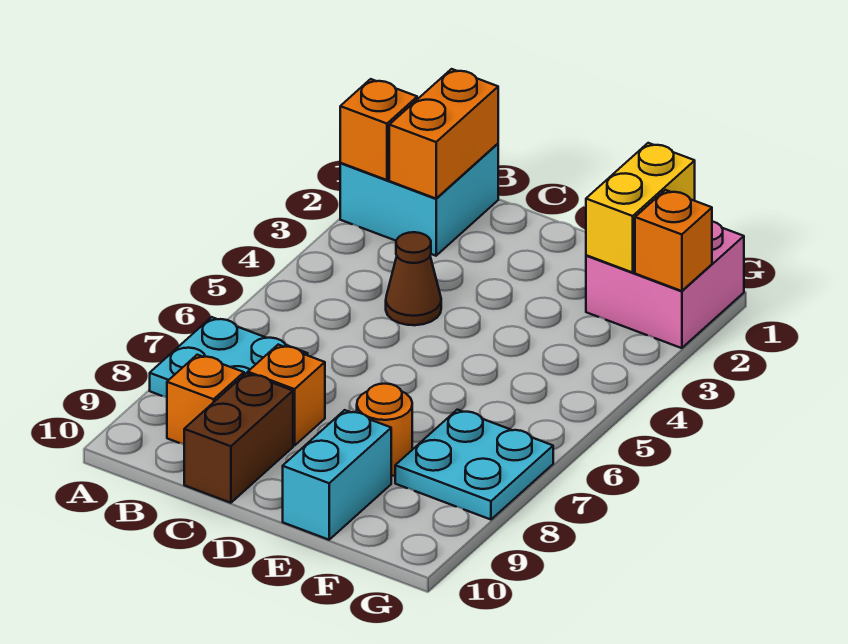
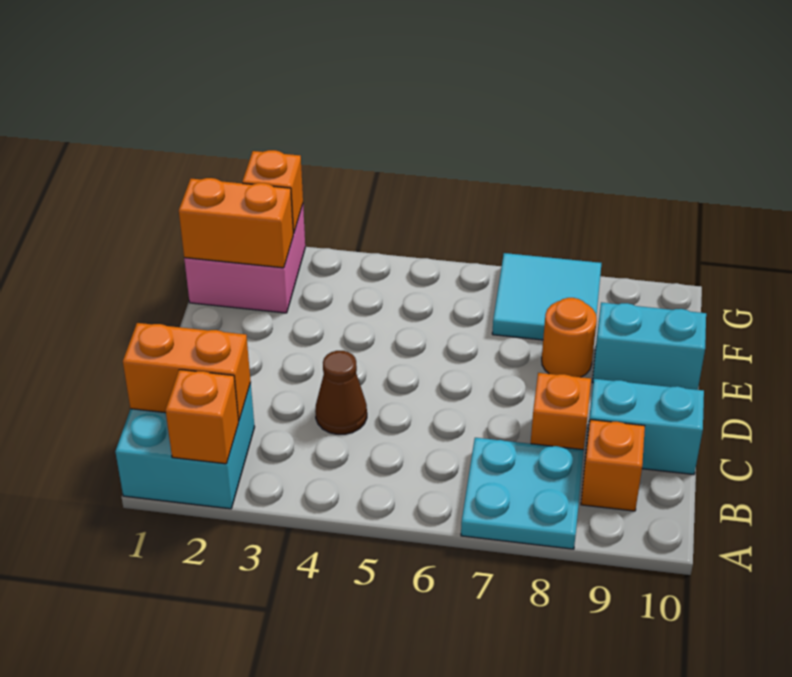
brown brick C9:C10 level 1 -> cyan brick C9:C10 level 1
yellow brick F1:F2 level 2 -> orange brick F1:F2 level 2
cyan plate F7:G8 level 1 -> cyan tile F7:G8 level 1

